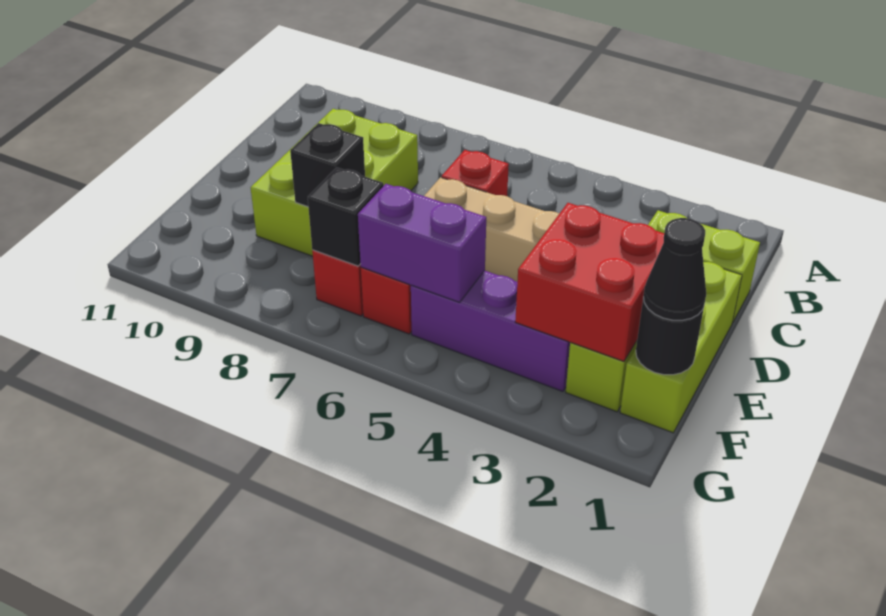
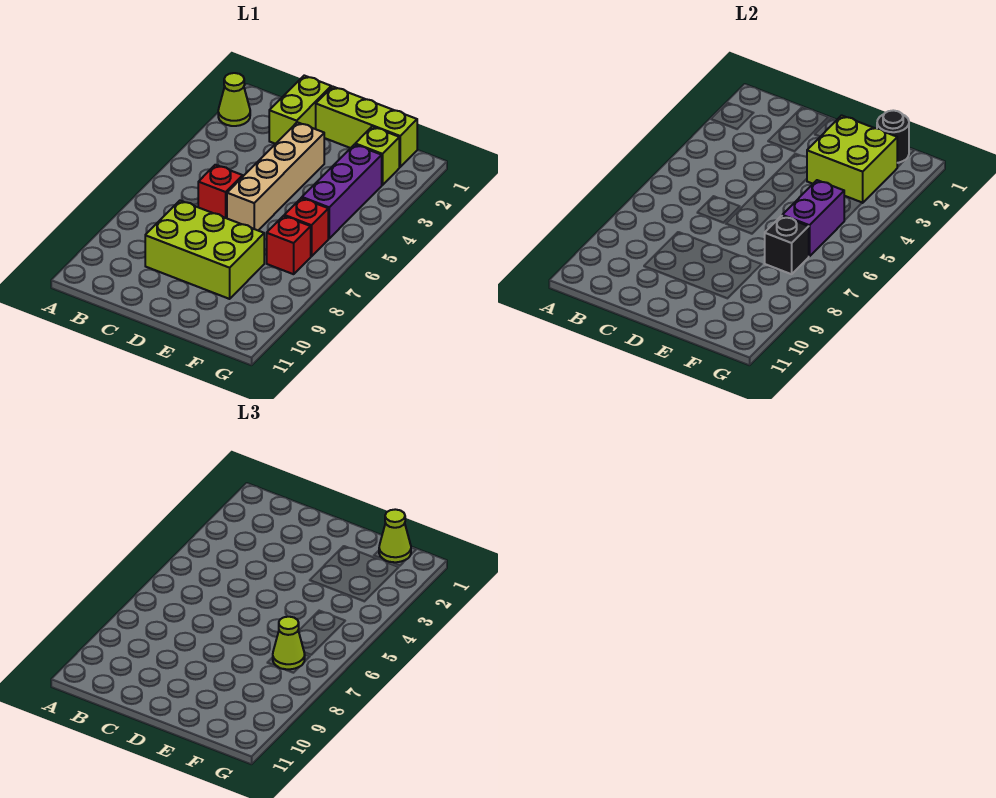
none -> lime cone A2 level 1
red brick E2:F3 level 2 -> lime brick E2:F3 level 2
black brick E8 level 2 -> none
black cone F1 level 3 -> lime cone F1 level 3
none -> lime cone F7 level 3

